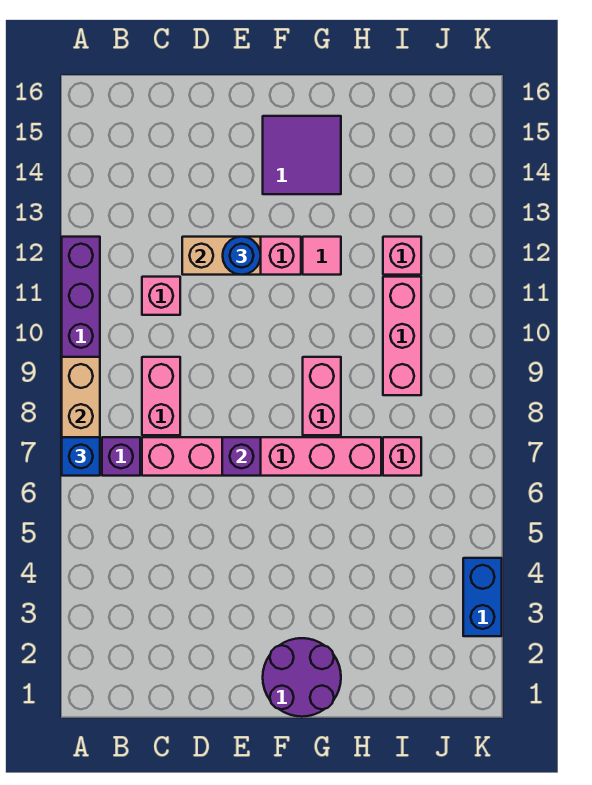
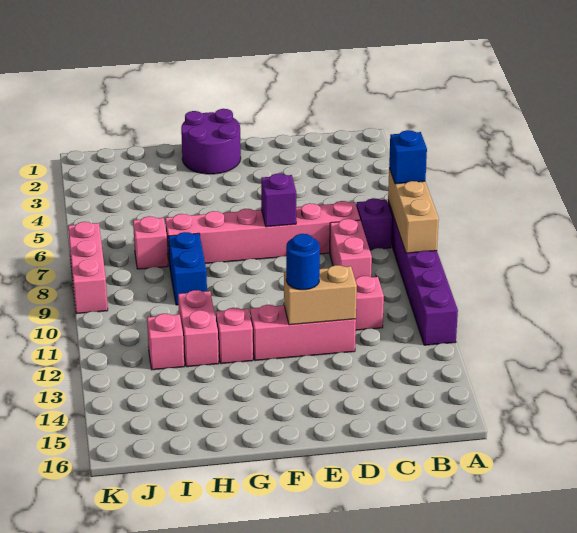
purple tile F14:G15 level 1 -> none
pink brick G8:G9 level 1 -> pink brick H11:H12 level 1
pink tile G12 level 1 -> pink brick G12 level 1
pink brick I9:I11 level 1 -> pink brick K7:K9 level 1
blue brick K3:K4 level 1 -> blue brick H8:H9 level 1

